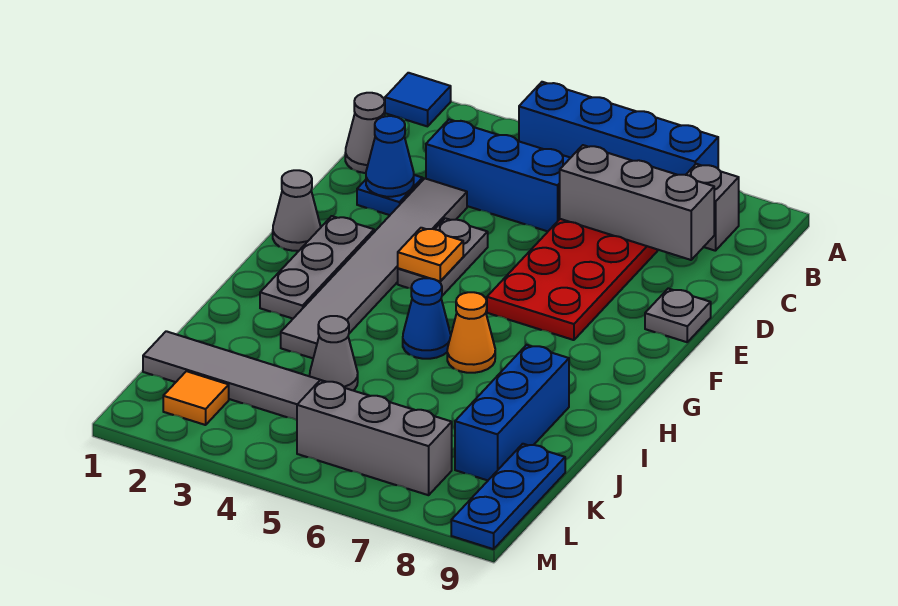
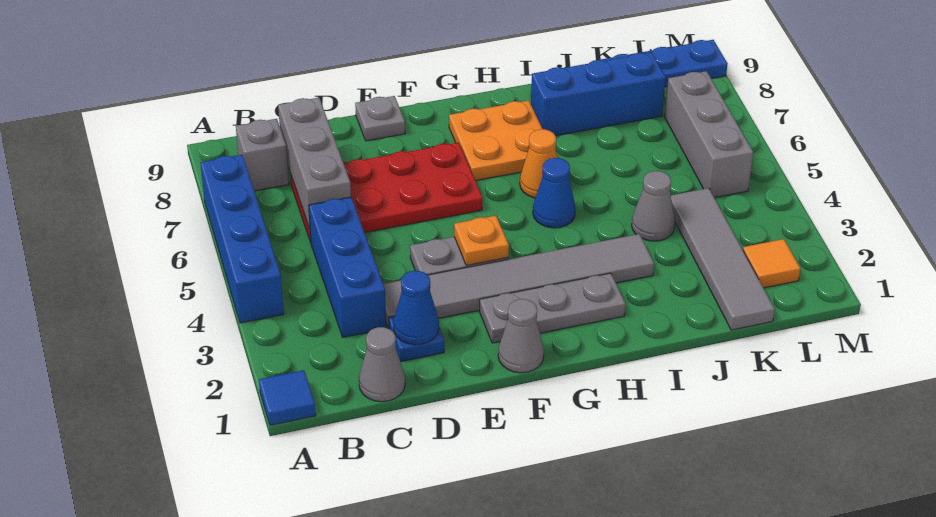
none -> orange plate G7:H8 level 1

